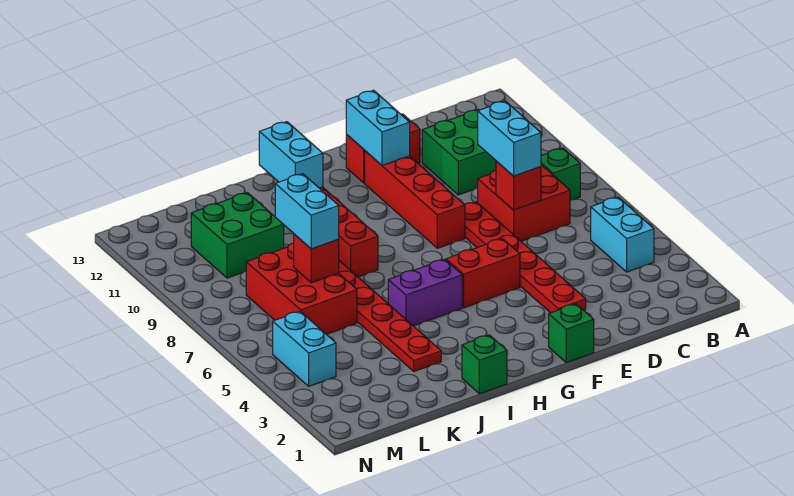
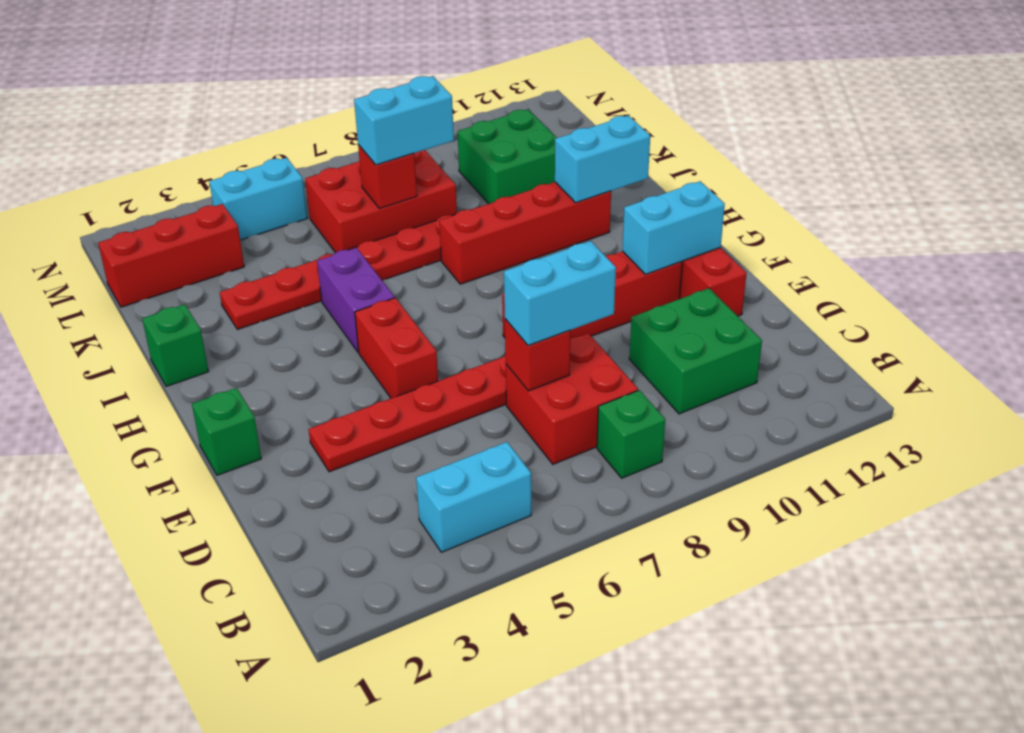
none -> red brick L1:L3 level 1

